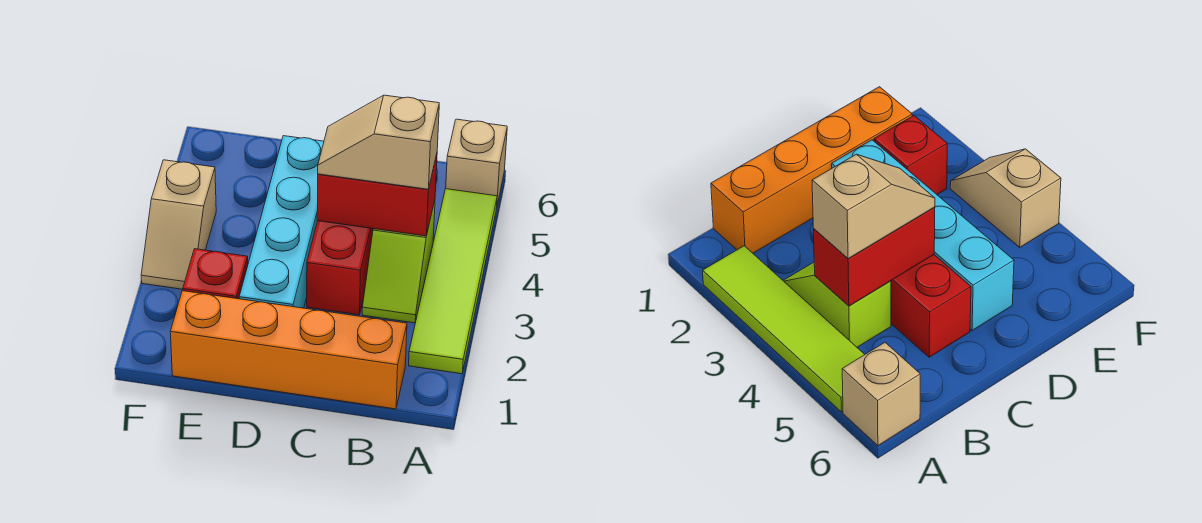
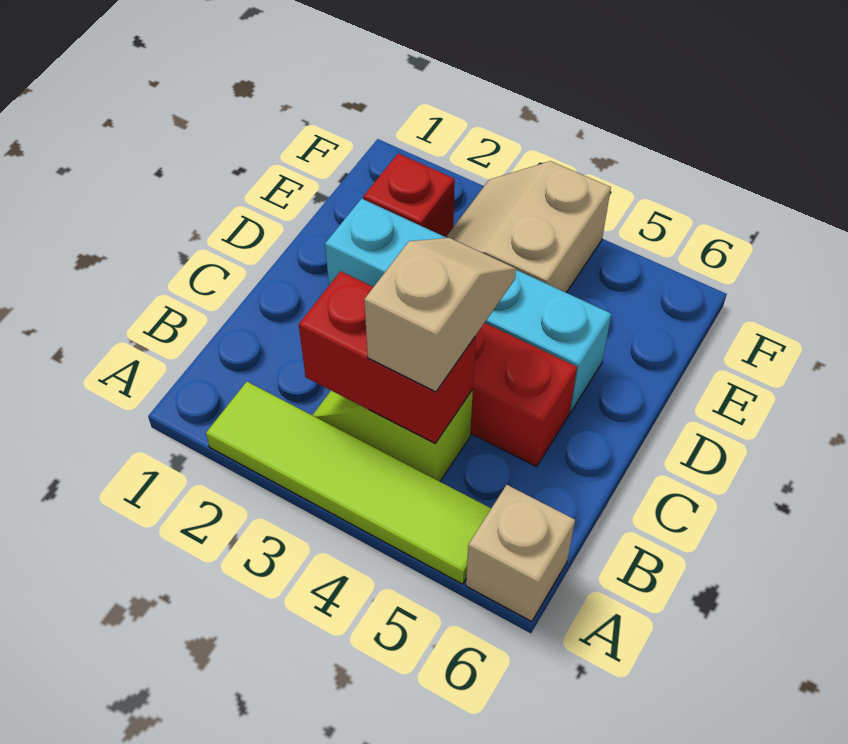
orange brick B1:E1 level 1 -> none
red brick B4:C4 level 2 -> red brick B3:B4 level 2
tan slope F3:F4 level 1 top 4 -> tan slope E3:F4 level 1 top 4

